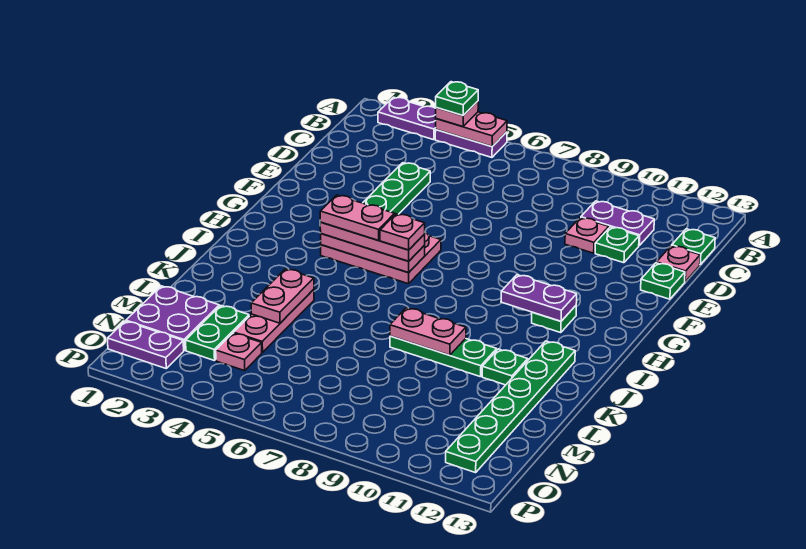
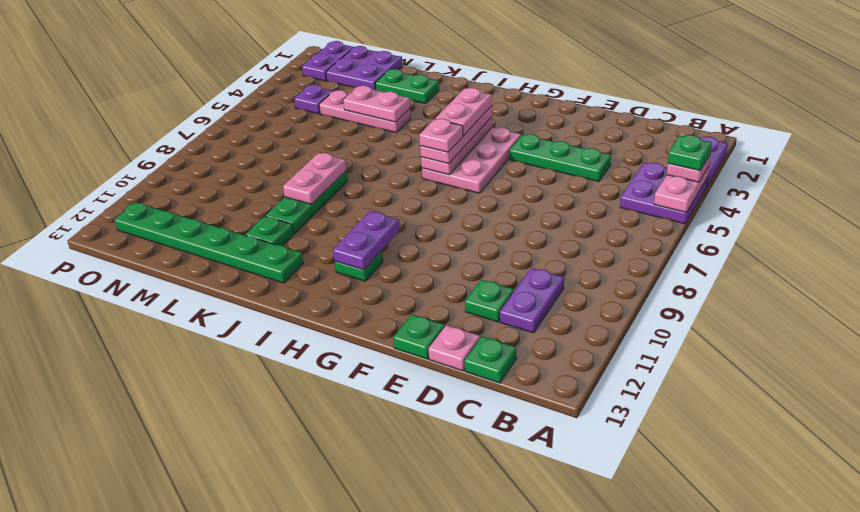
purple plate A4:A5 level 1 -> purple plate A4:B5 level 1
pink plate D10 level 1 -> none
green plate M3:N3 level 1 -> green plate K2:L2 level 1
pink plate N4 level 1 -> purple plate N4 level 1

